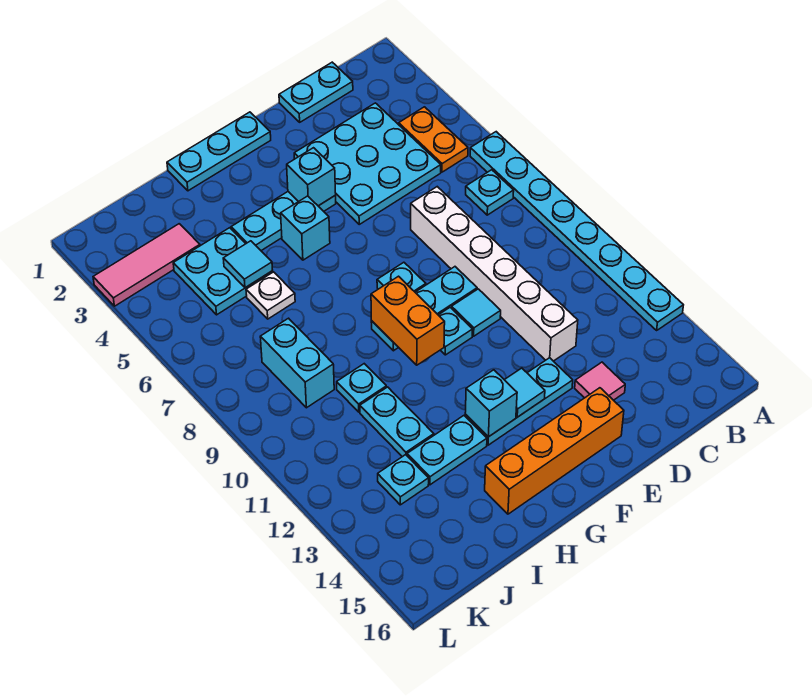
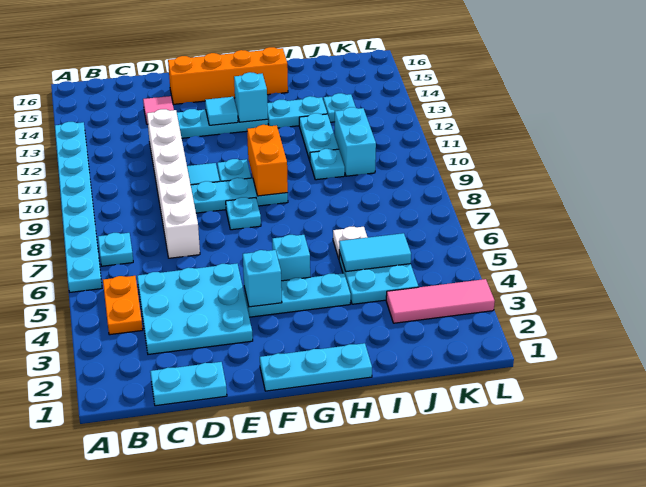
cyan tile I5 level 2 -> cyan tile I5:J5 level 2
cyan brick J8:J9 level 1 -> cyan brick J10:J11 level 1

